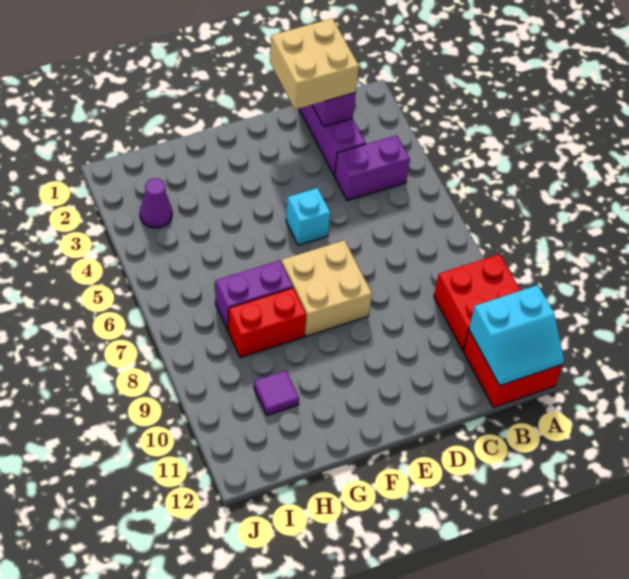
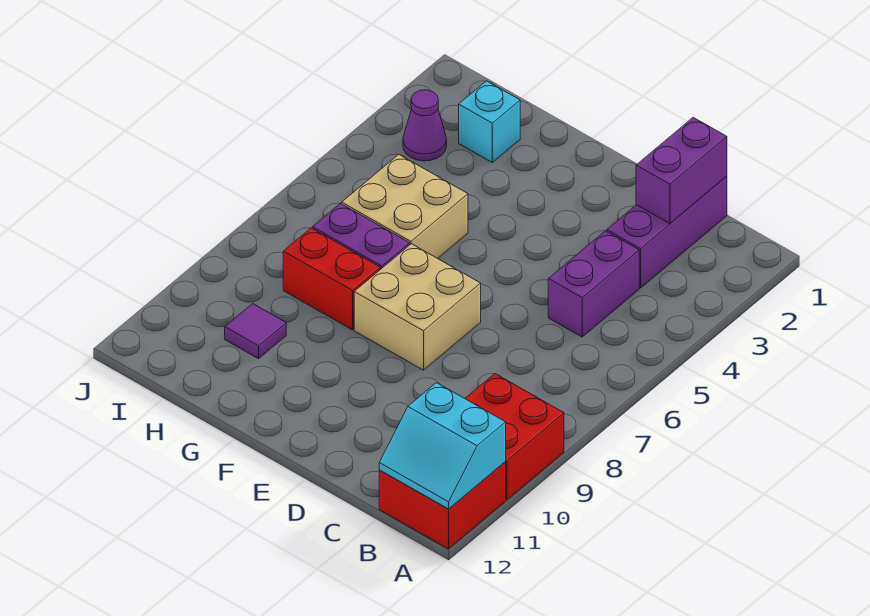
purple brick B4:C4 level 1 -> purple brick C4:C5 level 1
tan brick C1:D2 level 3 -> tan brick G5:H6 level 1
cyan brick E5 level 1 -> cyan brick H2 level 1

